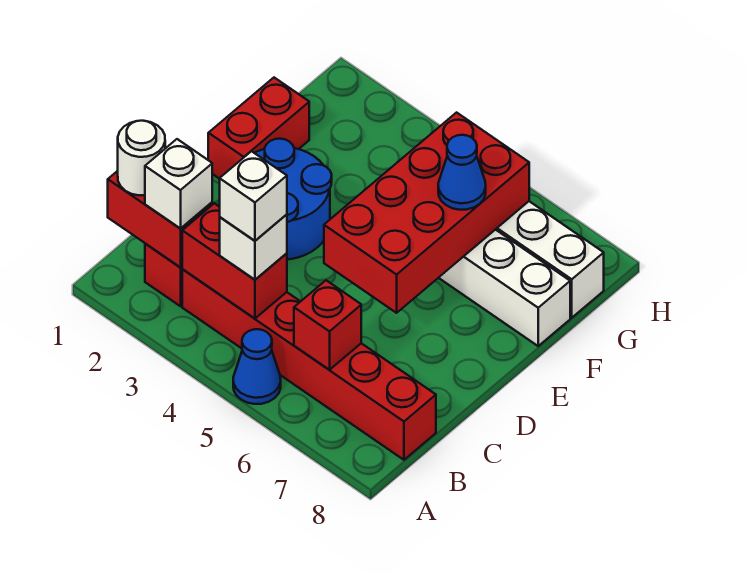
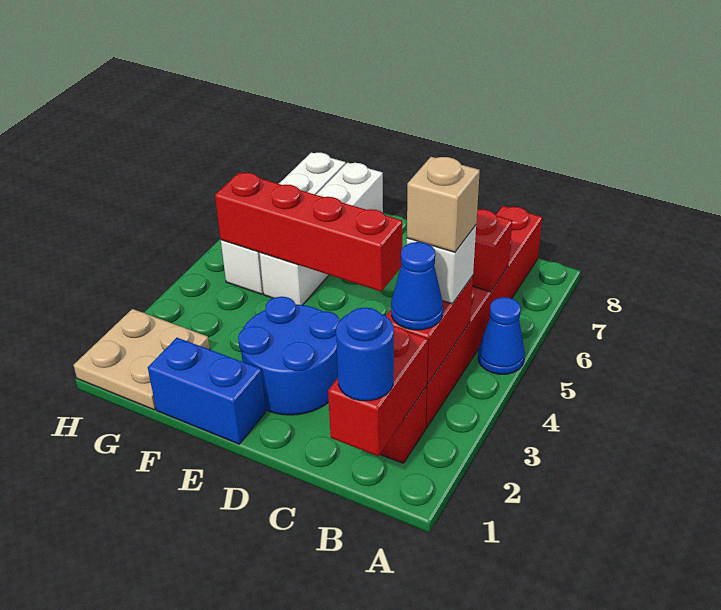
white round brick B1 level 3 -> blue round brick B1 level 3
white brick B2 level 3 -> none
white brick B4 level 4 -> tan brick B4 level 4
red brick D5:G6 level 2 -> red brick D5:G5 level 2
red brick E1:F1 level 1 -> blue brick E1:F1 level 1
blue cone F6 level 3 -> blue cone B3 level 3
none -> tan plate G1:H2 level 1

